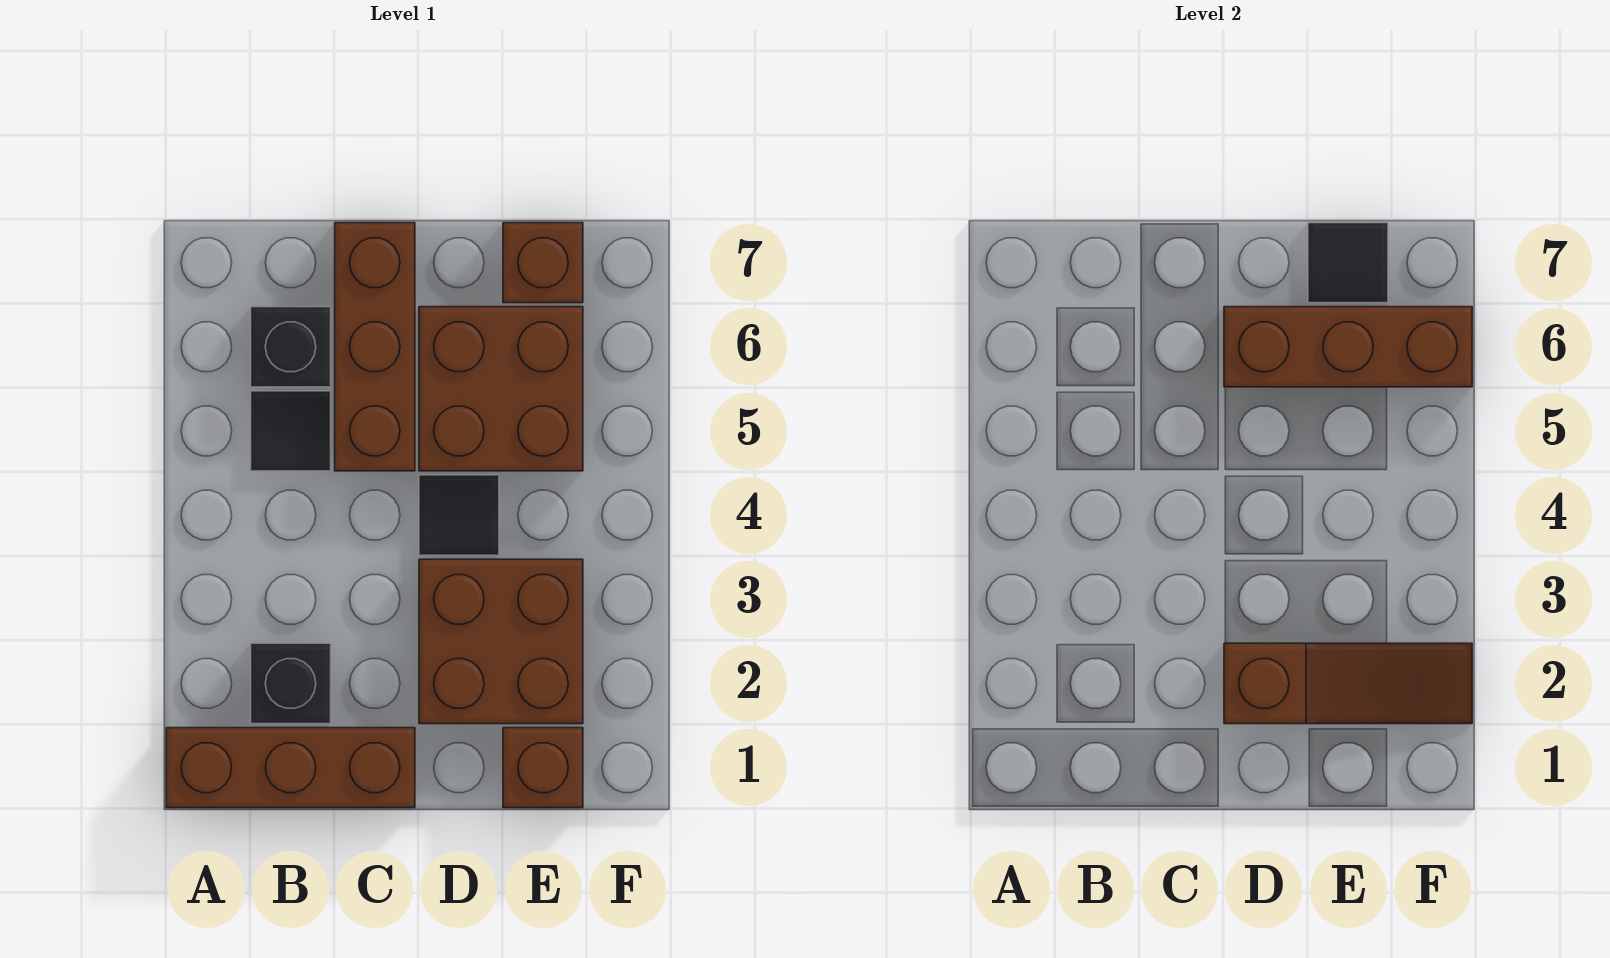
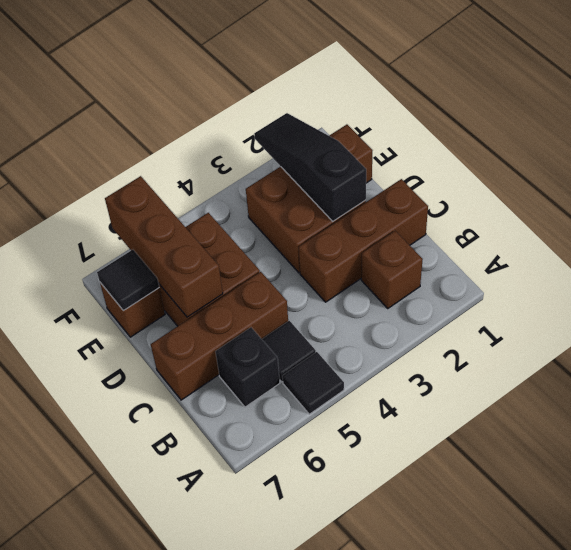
brown brick A1:C1 level 1 -> brown brick C1:C3 level 1
black brick B2 level 1 -> brown brick B2 level 1
brown slope D2:F2 level 2 top D -> black slope D2:F2 level 2 top D
black tile D4 level 1 -> black tile A5 level 1

